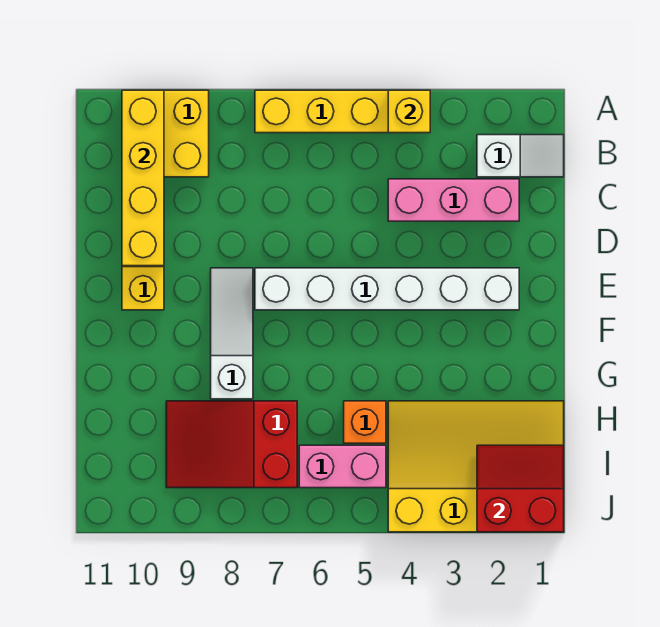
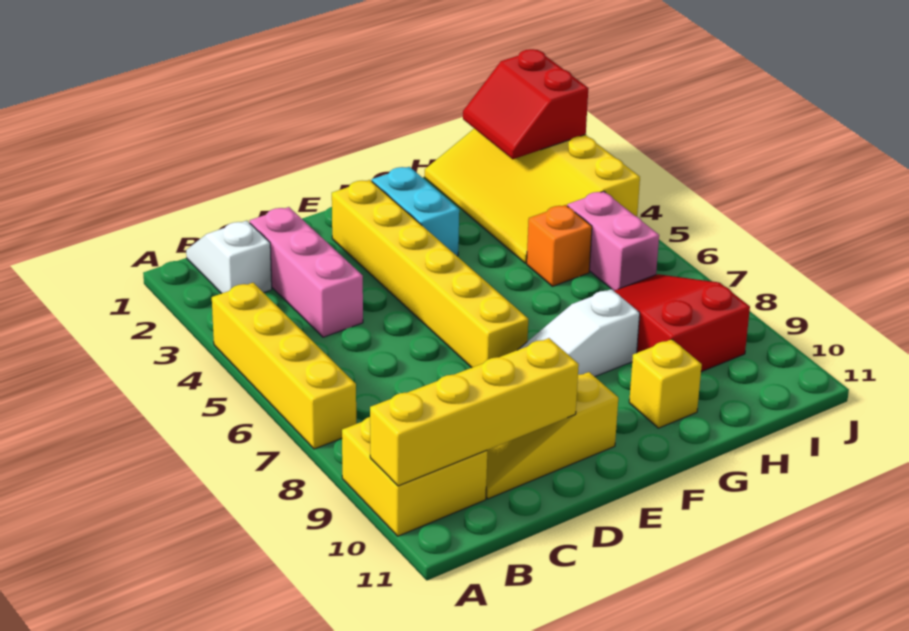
yellow brick A4 level 2 -> yellow brick G10 level 1
white brick E2:E7 level 1 -> yellow brick E2:E7 level 1
none -> cyan brick F2:F3 level 1
red slope H7:I9 level 1 top 7 -> red slope H7:I9 level 1 top 9

